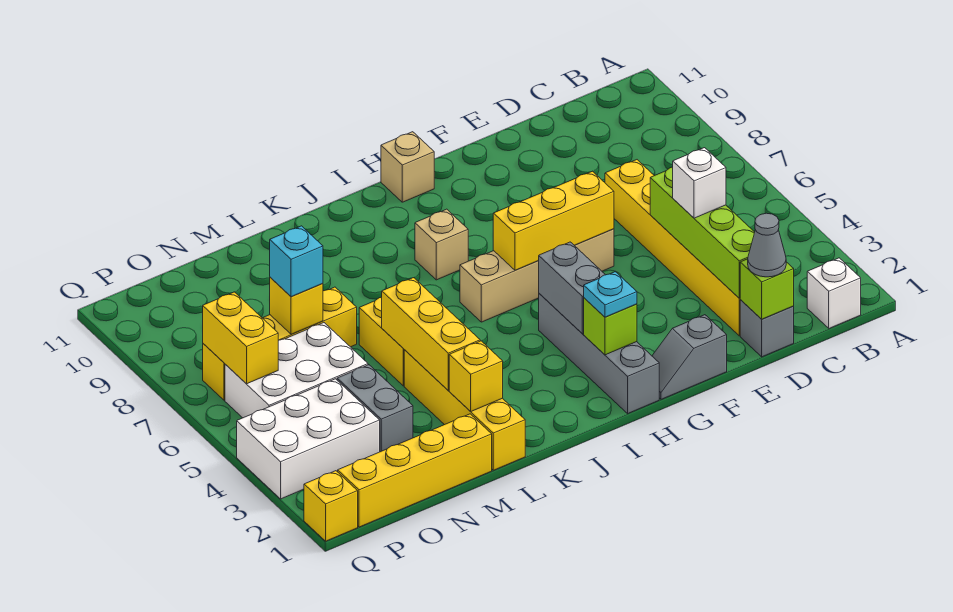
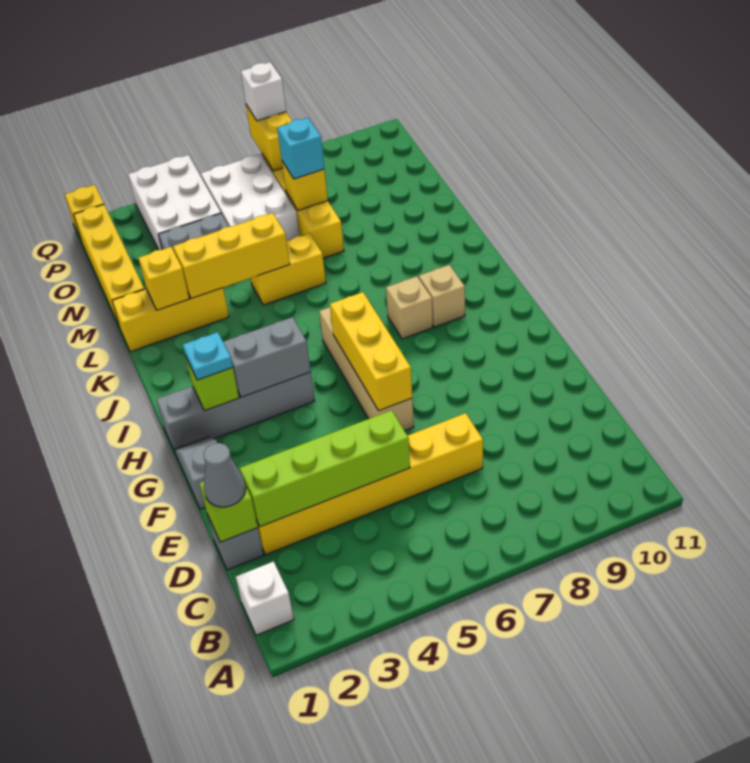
white brick D4 level 3 -> white brick Q7 level 3
tan brick H11 level 1 -> tan brick I9 level 1
yellow brick L1:L4 level 1 -> yellow brick L1:L3 level 1
yellow brick P6:P7 level 2 -> yellow brick P7:Q7 level 2

